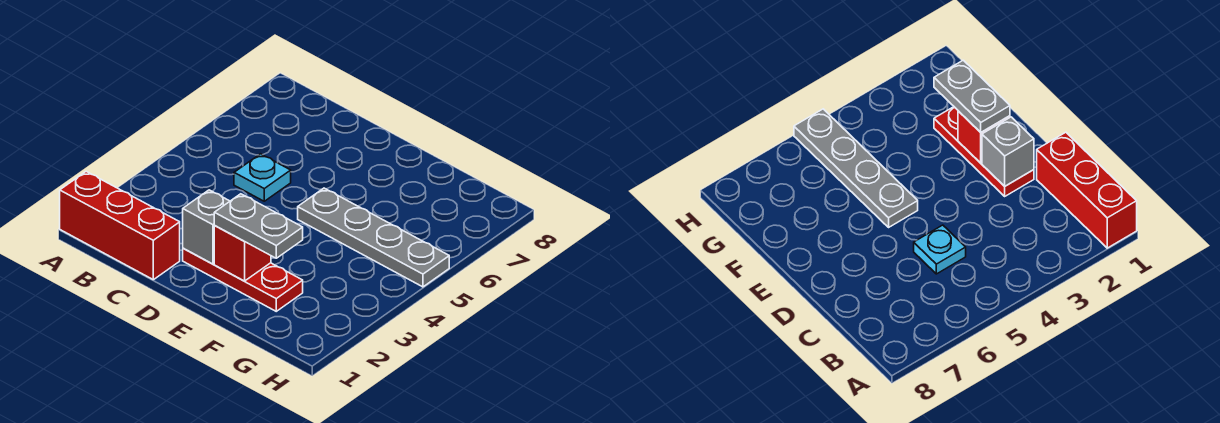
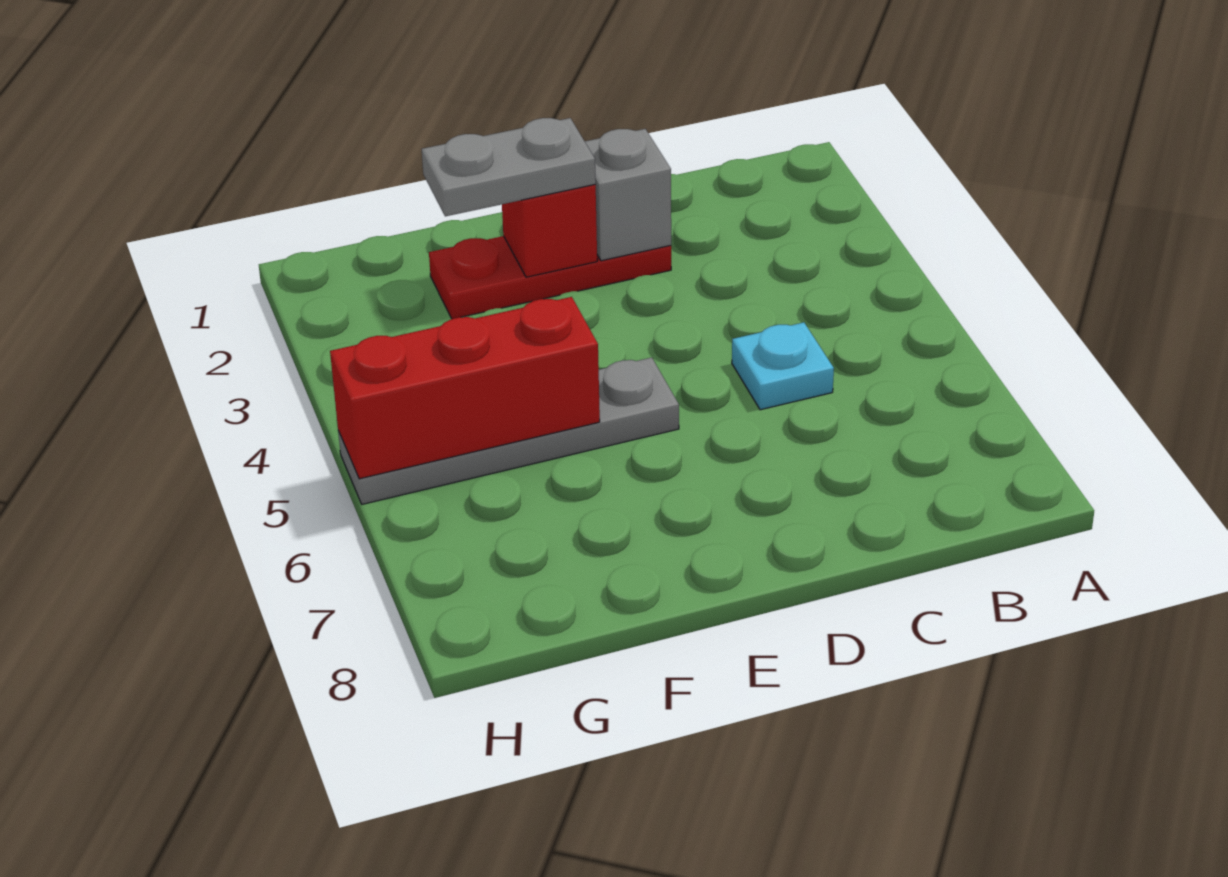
red brick A1:C1 level 1 -> red brick F5:H5 level 2

